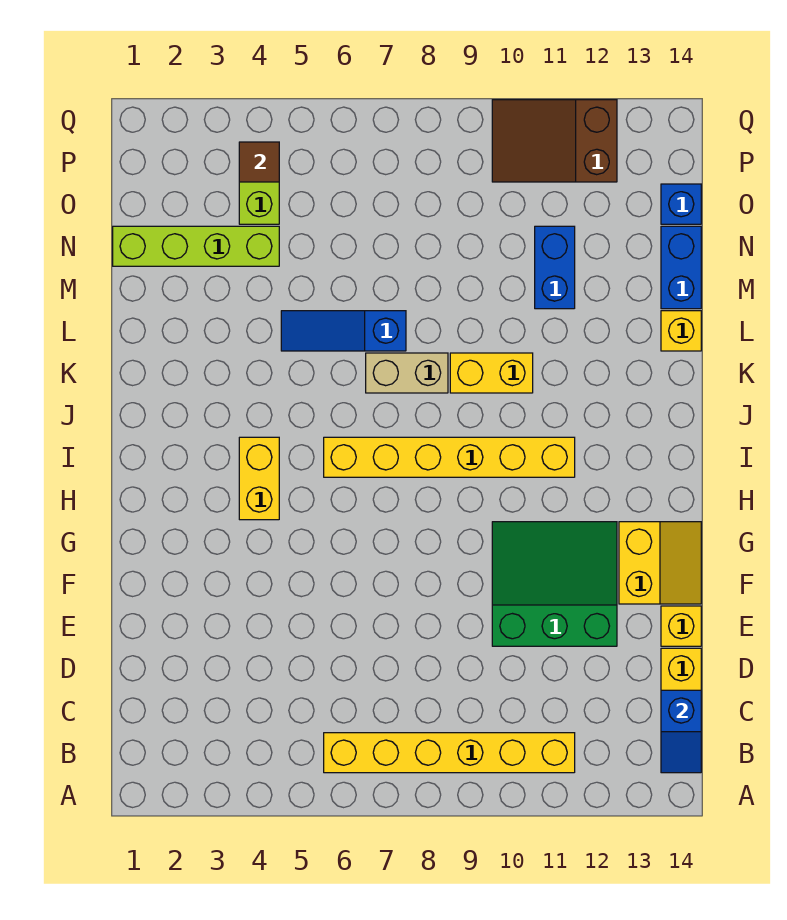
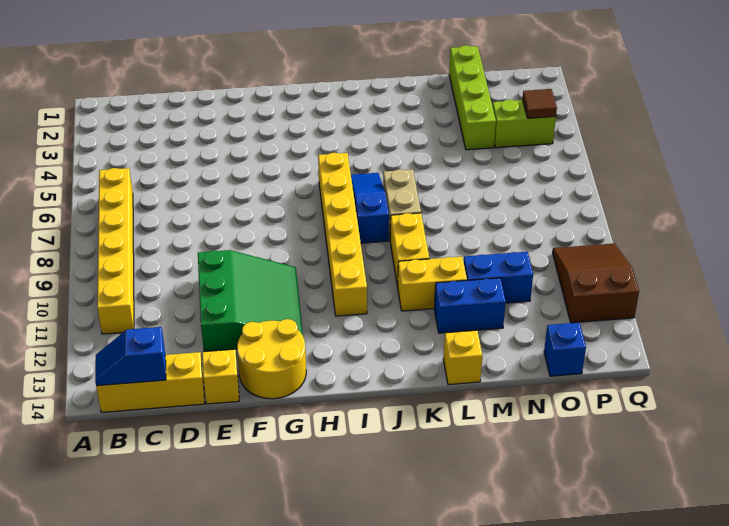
yellow slope F13:G14 level 1 top 13 -> yellow round brick F13:G14 level 1
yellow brick H4:I4 level 1 -> yellow brick K11:L11 level 1
blue slope L5:L7 level 1 top 7 -> blue slope J6:J8 level 1 top 8
blue brick M14:N14 level 1 -> blue brick L12:M12 level 1

